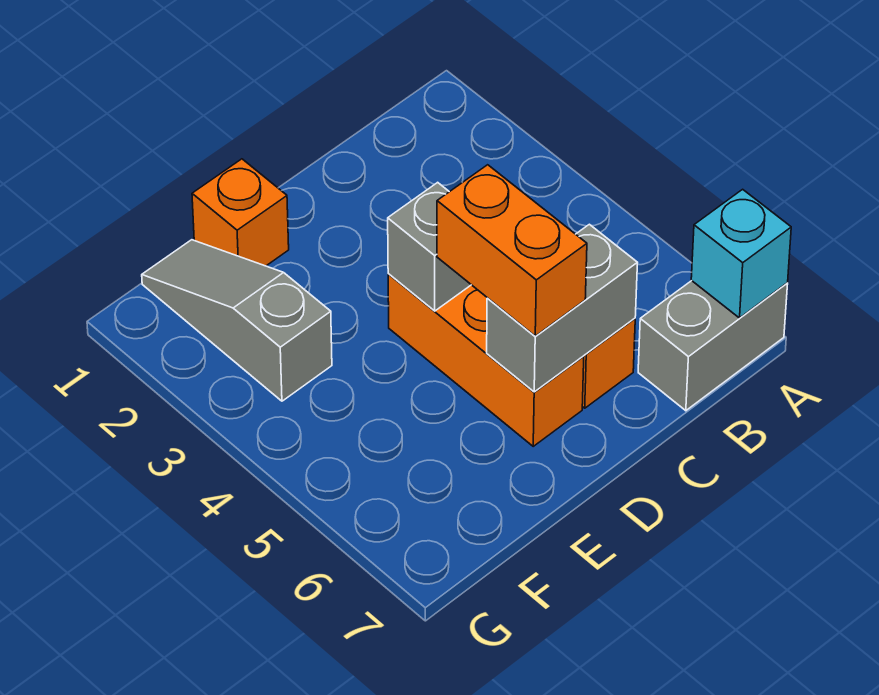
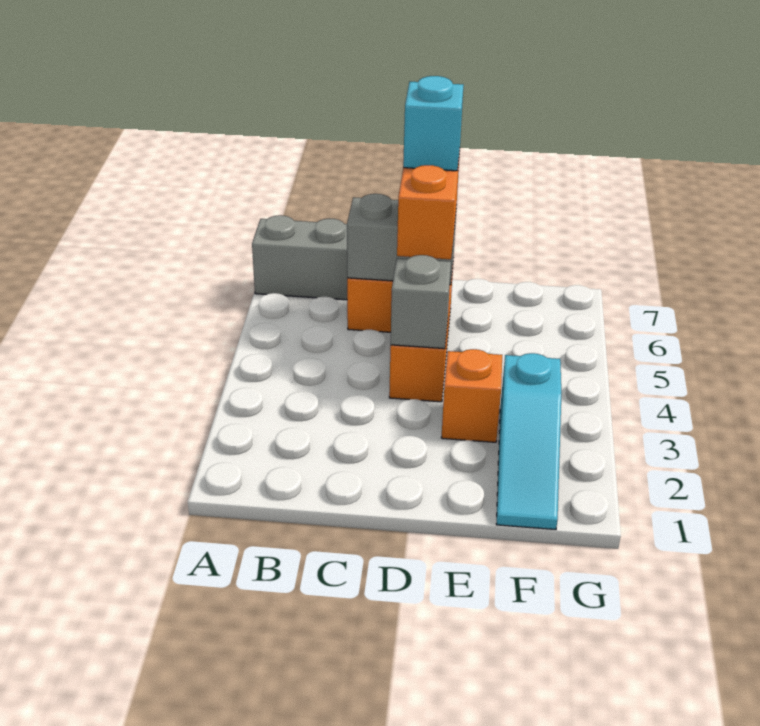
cyan brick A7 level 2 -> cyan brick D6 level 4
orange brick E1 level 1 -> orange brick E3 level 1
grey slope F1:F3 level 1 top 3 -> cyan slope F1:F3 level 1 top 3

